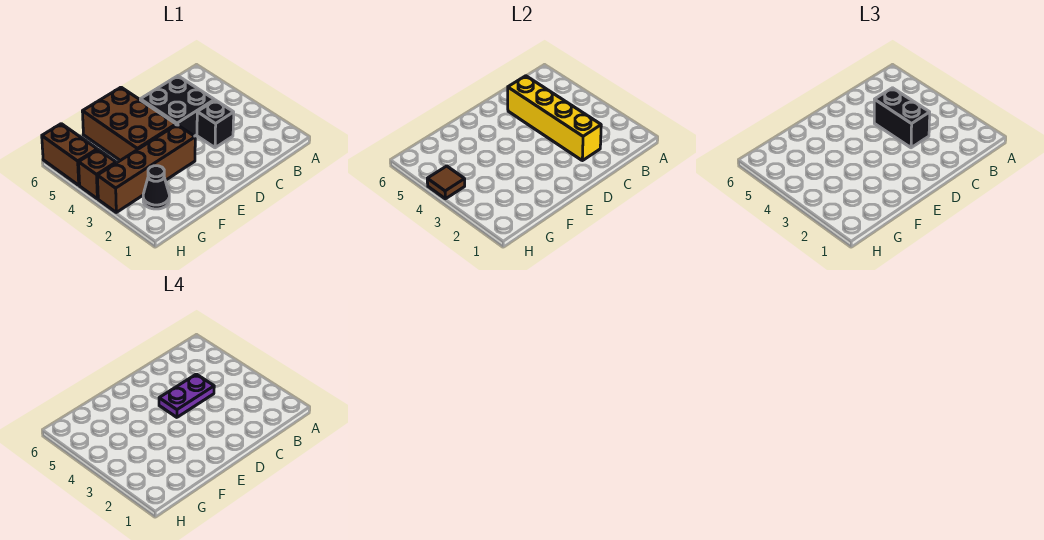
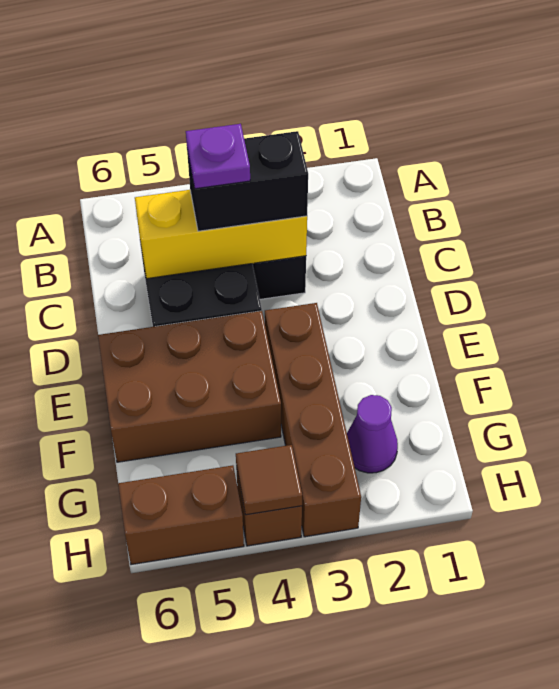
yellow brick C2:C5 level 2 -> yellow brick C3:C5 level 2
purple plate C4:D4 level 4 -> purple plate C4 level 4
black cone G2 level 1 -> purple cone G2 level 1

